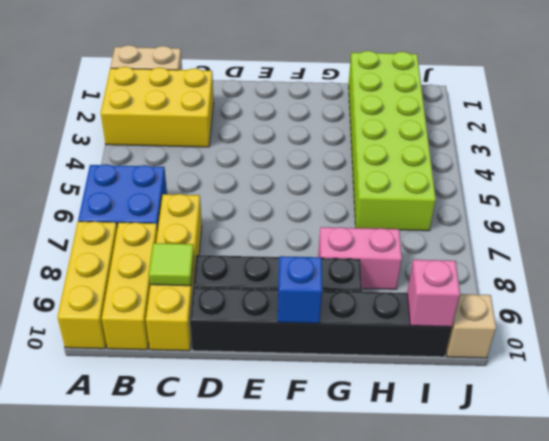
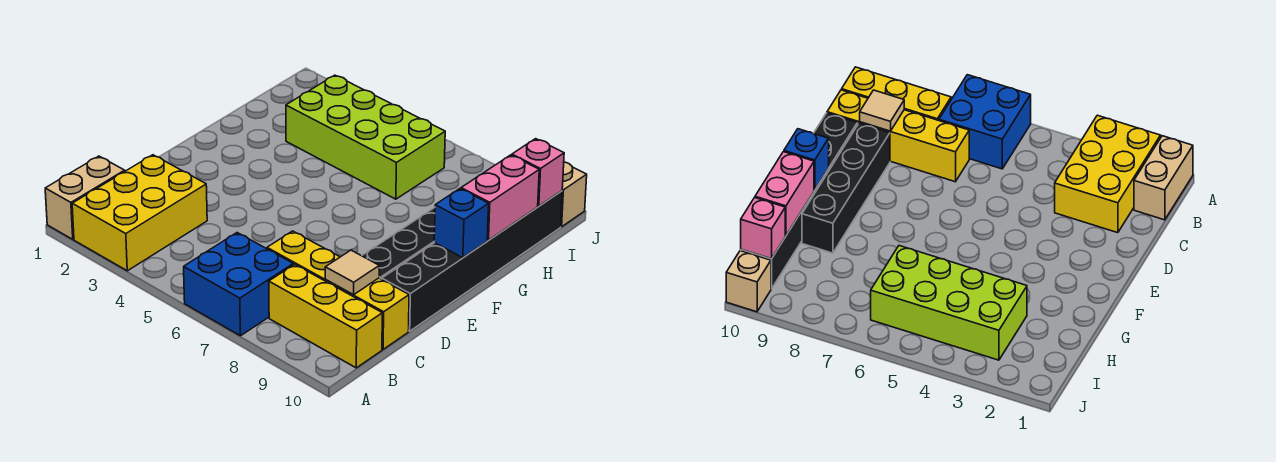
yellow brick A8:A10 level 1 -> none
lime tile C9 level 2 -> tan tile C9 level 2
pink brick G8:H8 level 1 -> pink brick G10:H10 level 2
lime brick H1:I6 level 1 -> lime brick H3:I6 level 1

